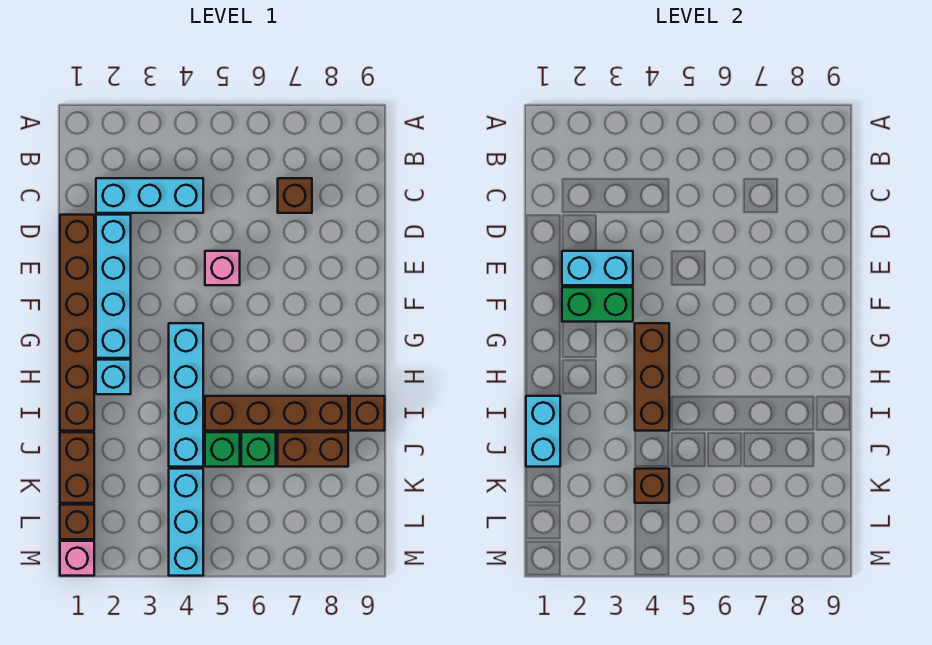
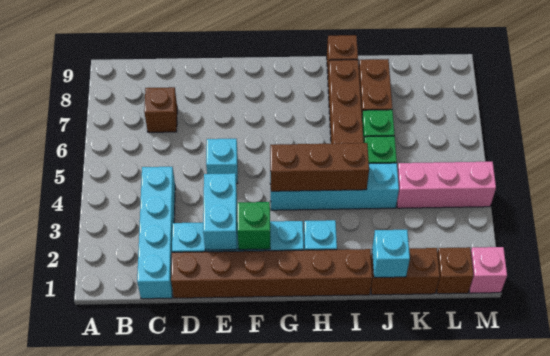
cyan brick C2:C4 level 1 -> cyan brick C1:C4 level 1
pink brick E5 level 1 -> cyan brick E5 level 1
green brick F2:F3 level 2 -> green brick F2 level 2
cyan brick I1:J1 level 2 -> cyan brick J1 level 2
cyan brick K4:M4 level 1 -> pink brick K4:M4 level 1
brown brick K4 level 2 -> none

